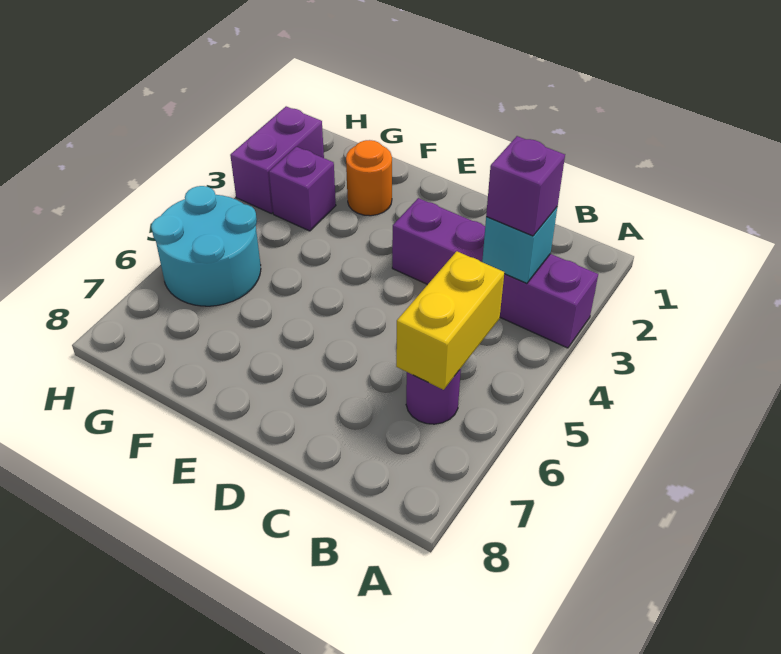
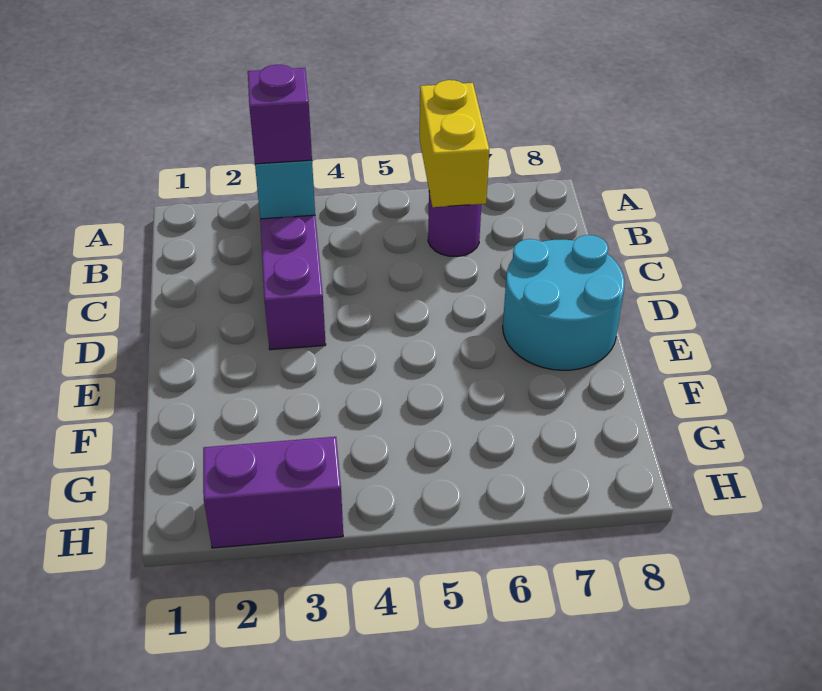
yellow brick B5:B6 level 2 -> yellow brick A6:B6 level 2
orange round brick F2 level 1 -> none
purple brick G3 level 1 -> none
cyan round brick G5:H6 level 1 -> cyan round brick D7:E8 level 1

